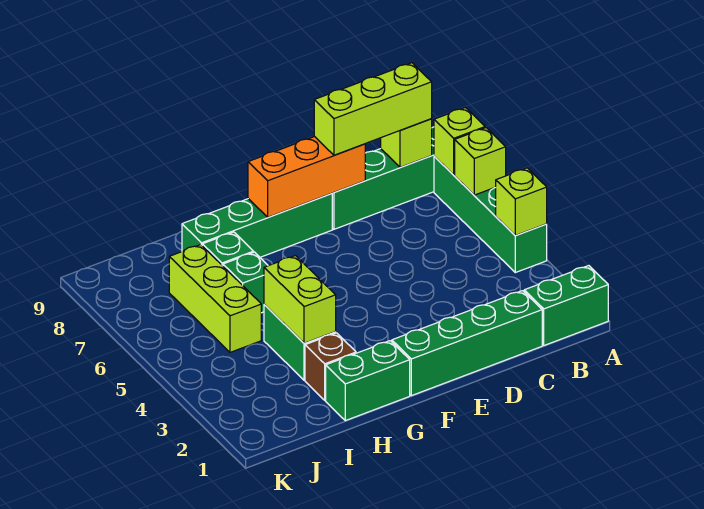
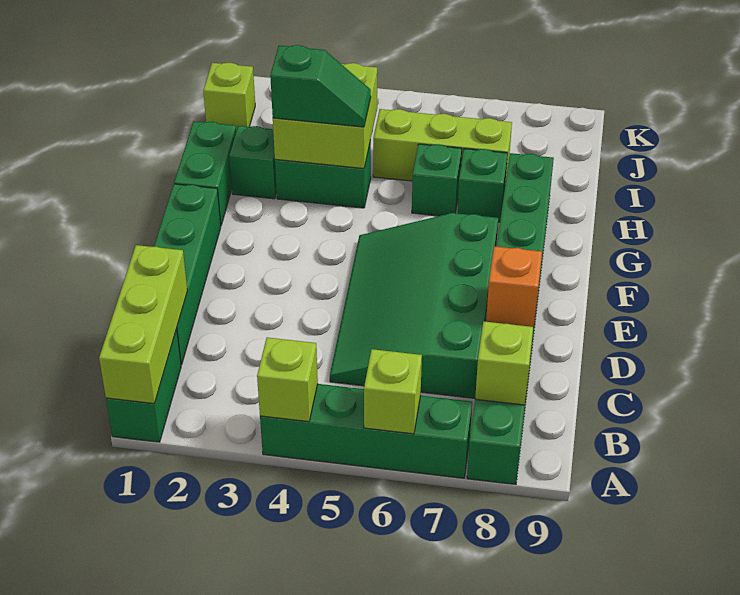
lime brick A7 level 2 -> lime brick J1 level 1
lime brick B8:D8 level 3 -> lime brick A1:C1 level 2
none -> green slope C5:F7 level 1 top 7
orange brick D8:F8 level 2 -> orange brick D8 level 2
brown brick H2 level 1 -> green brick H2 level 1
lime brick H3:H4 level 2 -> lime brick H3:I4 level 2
none -> green slope H3:H4 level 3 top 3

